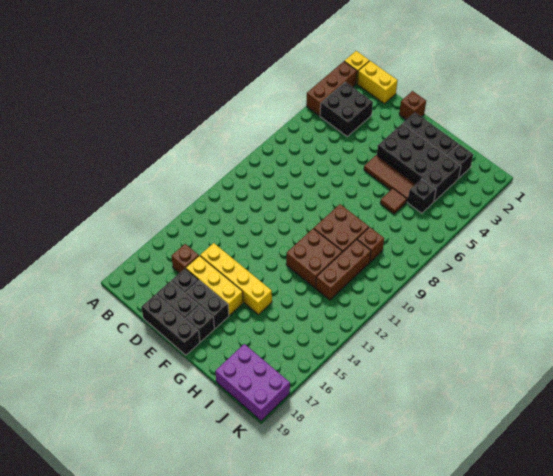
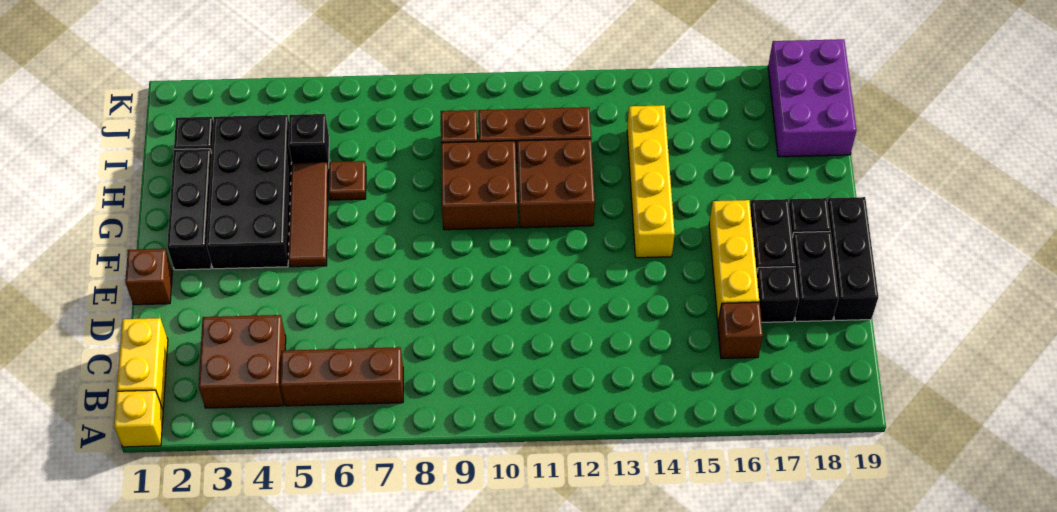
brown brick A2:A4 level 1 -> brown brick B5:B7 level 1
black brick B3:C4 level 1 -> brown brick B3:C4 level 1
yellow brick D15:G15 level 1 -> yellow brick F14:I14 level 1
brown tile H6 level 1 -> brown plate H6 level 1

